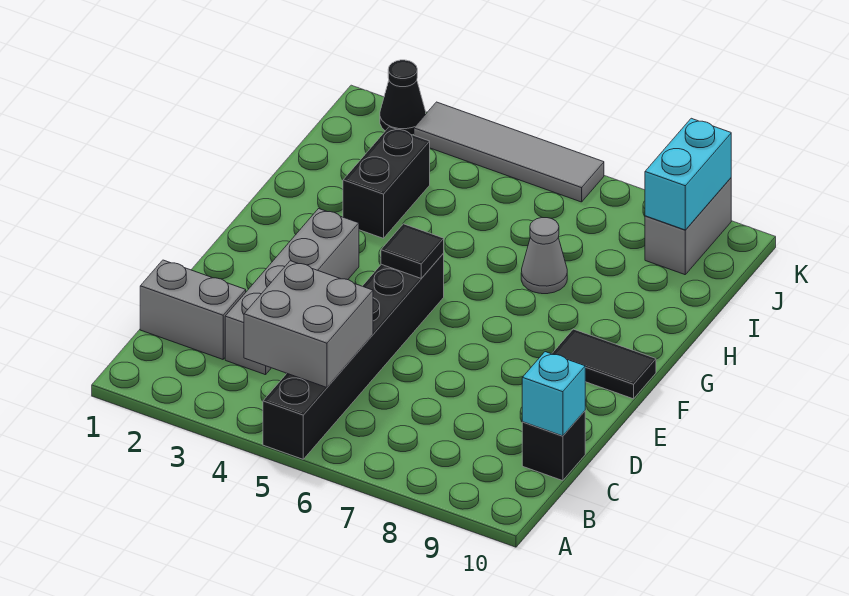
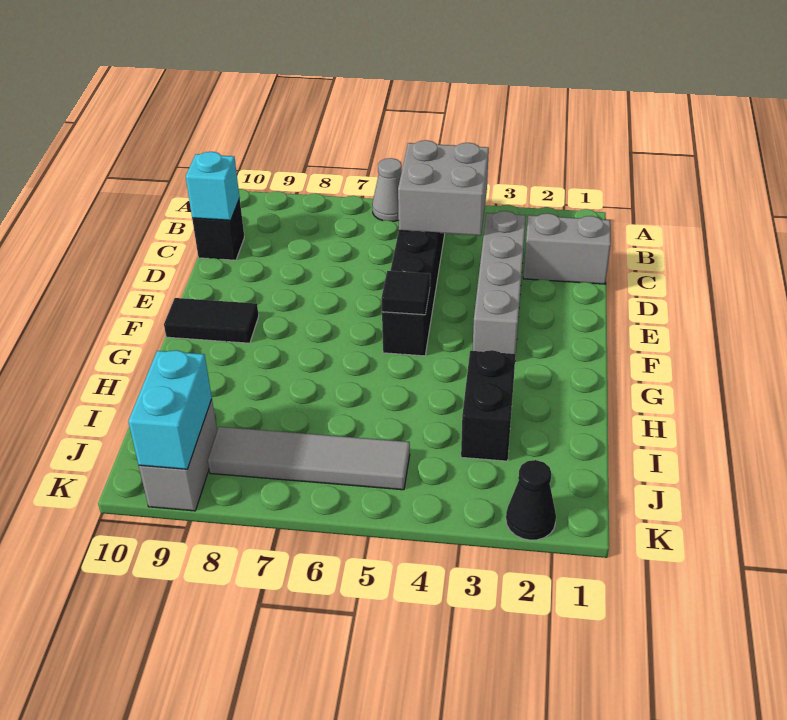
grey cone H7 level 1 -> grey cone A6 level 1
grey tile K3:K6 level 1 -> grey tile J5:J8 level 1

